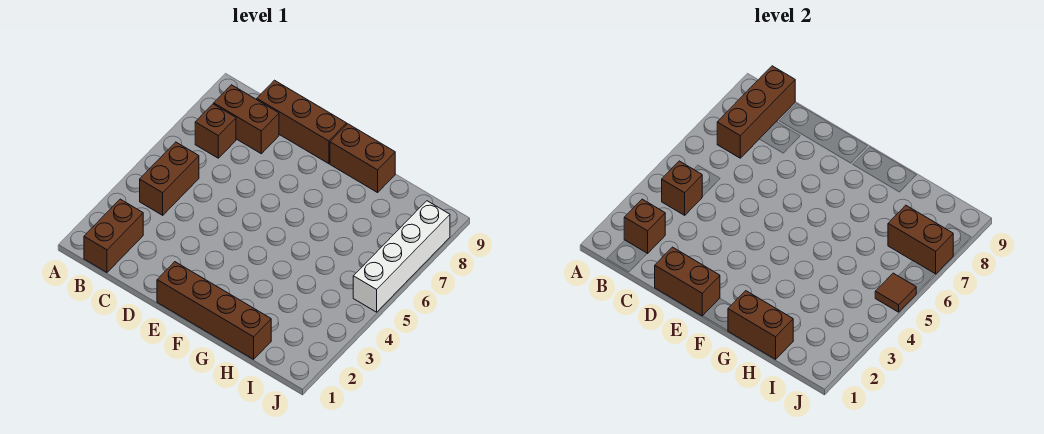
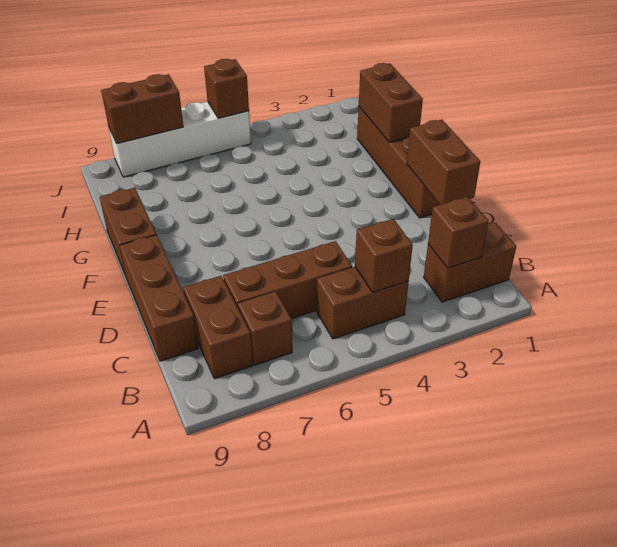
brown brick B7:B9 level 2 -> brown brick C5:C7 level 1
brown brick I7:J7 level 2 -> brown brick J7:J8 level 2
brown tile J5 level 2 -> brown brick J5 level 2

